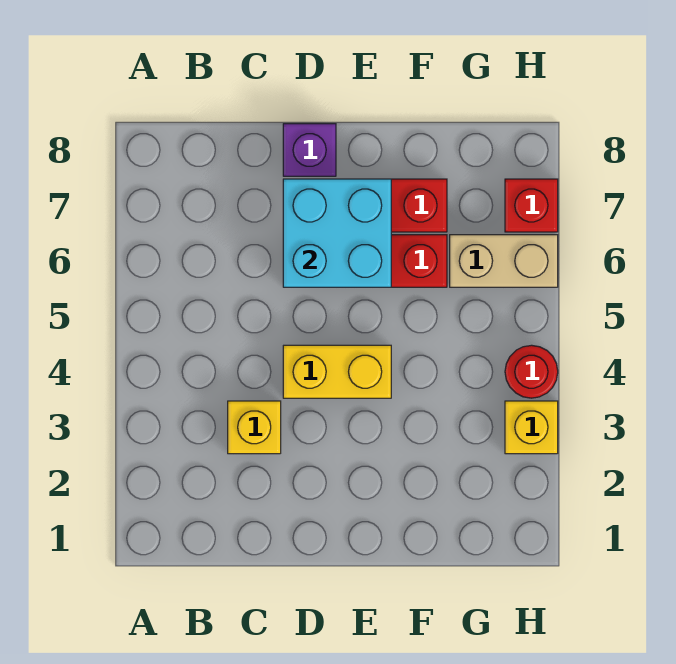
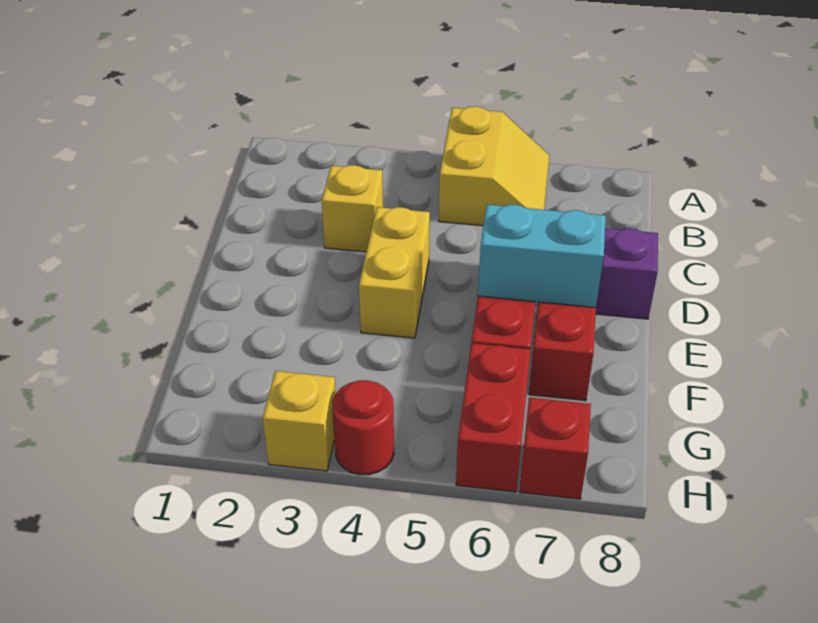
none -> yellow slope A5:B6 level 1 top 5
cyan brick D6:E7 level 2 -> cyan brick E6:E7 level 2
tan brick G6:H6 level 1 -> red brick G6:H6 level 1

